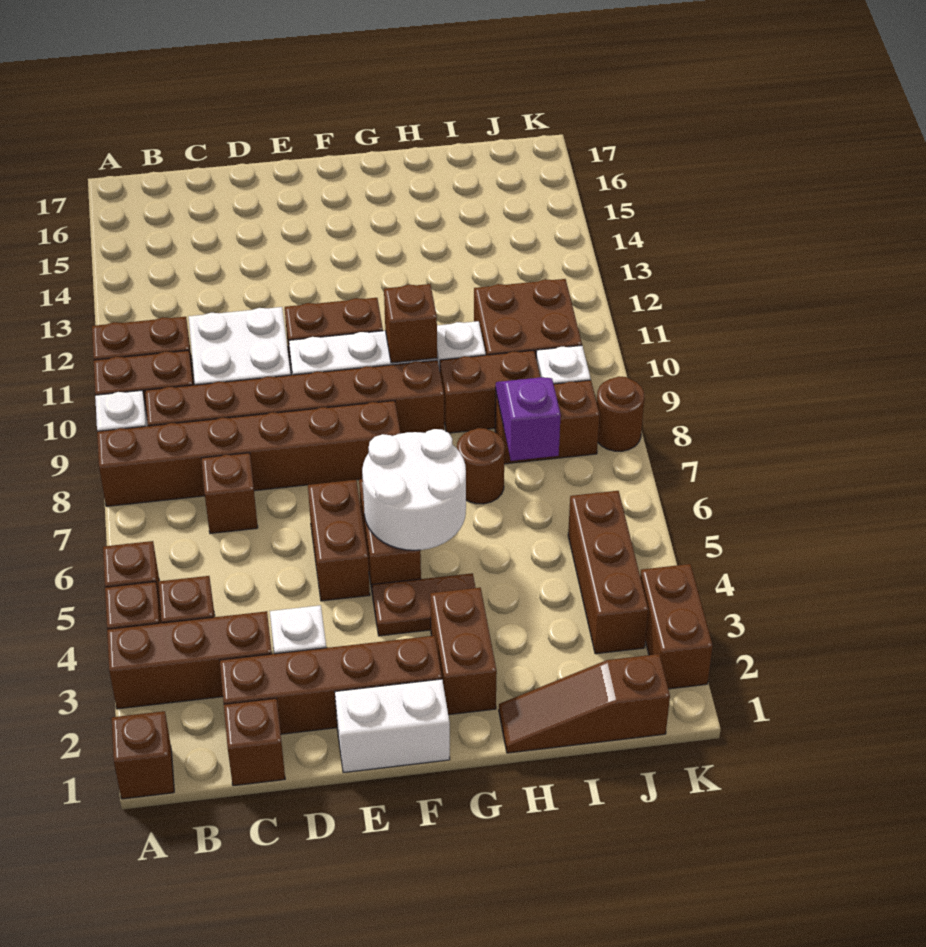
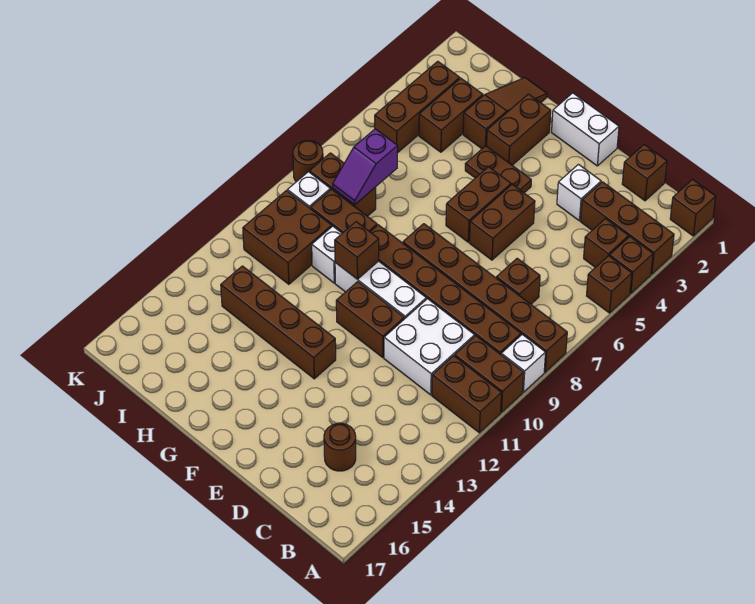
brown brick C2:F2 level 1 -> brown brick F13:I13 level 1
white round brick F5:G6 level 2 -> none
brown slope H1:J1 level 1 top J -> brown slope H1:H3 level 1 top 3
brown round brick H7 level 1 -> brown round brick C15 level 1
brown brick K2:K3 level 1 -> brown brick I3:I4 level 1

